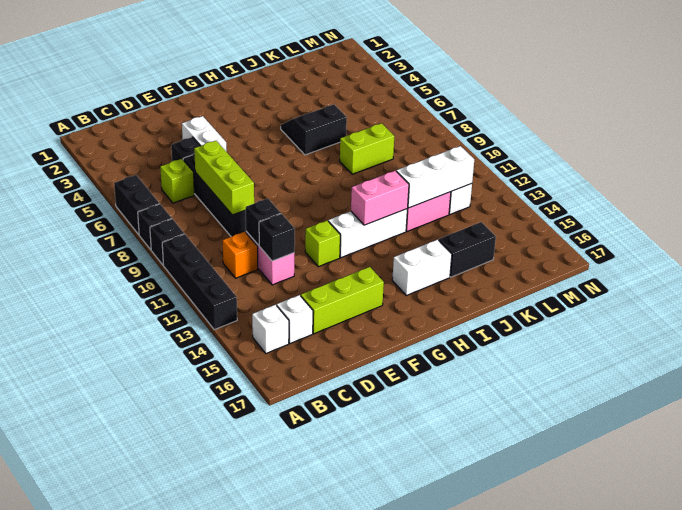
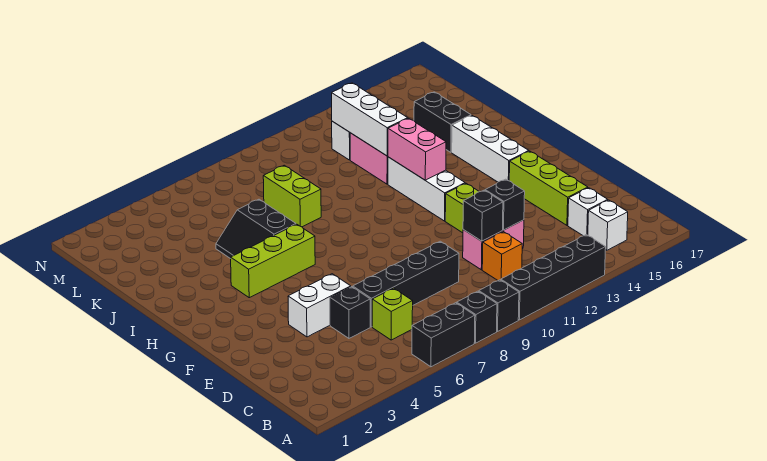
lime brick D7:D9 level 2 -> lime brick H4:H6 level 1
white brick H15:I15 level 1 -> white brick G15:I15 level 1

